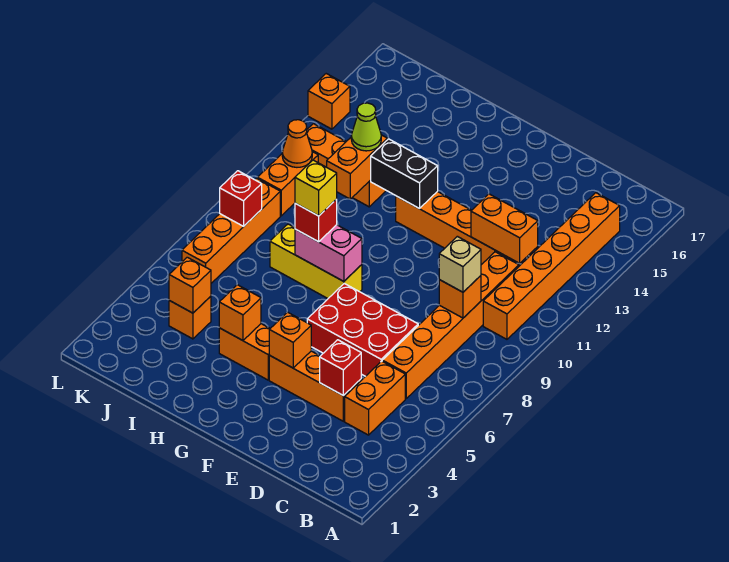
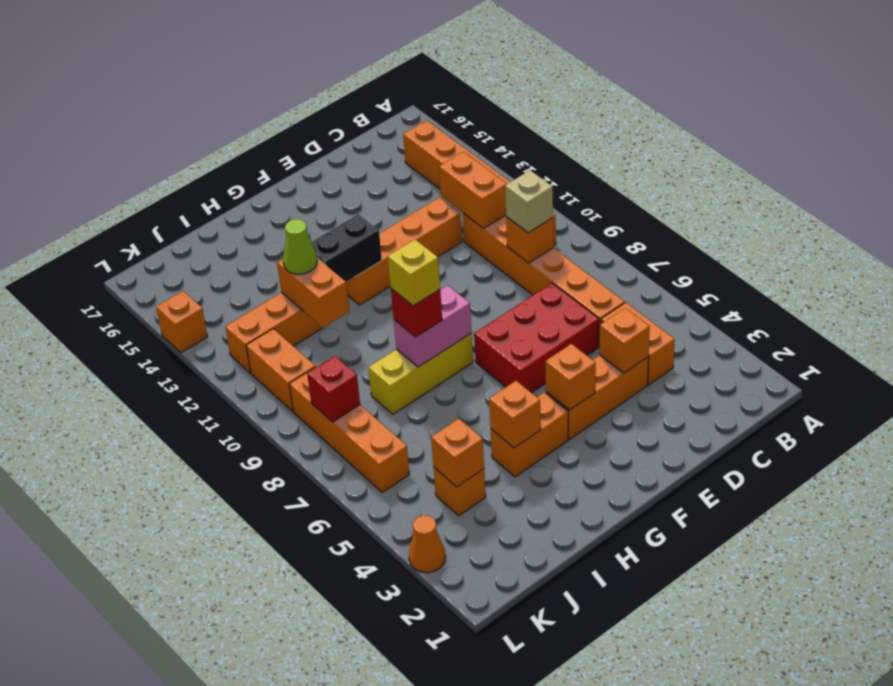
orange brick C12:D12 level 2 -> orange brick C11:C12 level 2
red brick D4 level 2 -> orange brick D4 level 2
orange cone K11 level 2 -> orange cone L3 level 1

